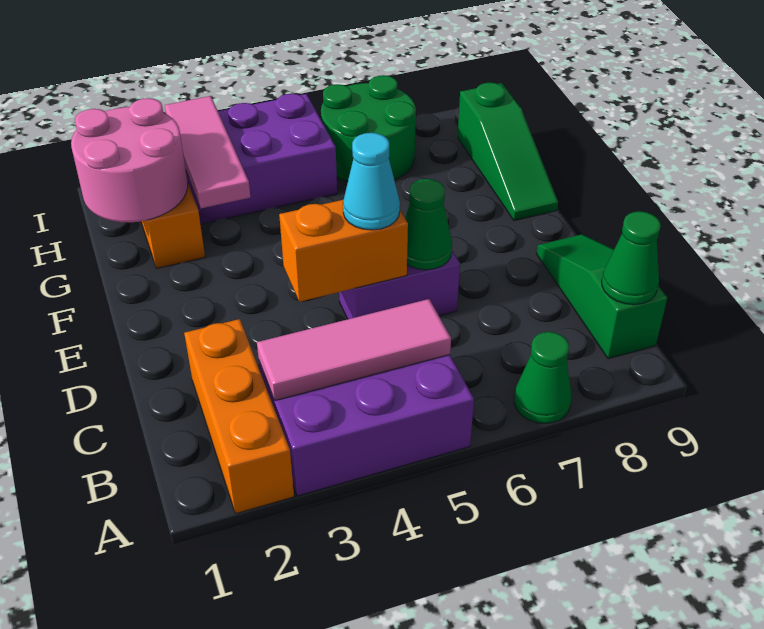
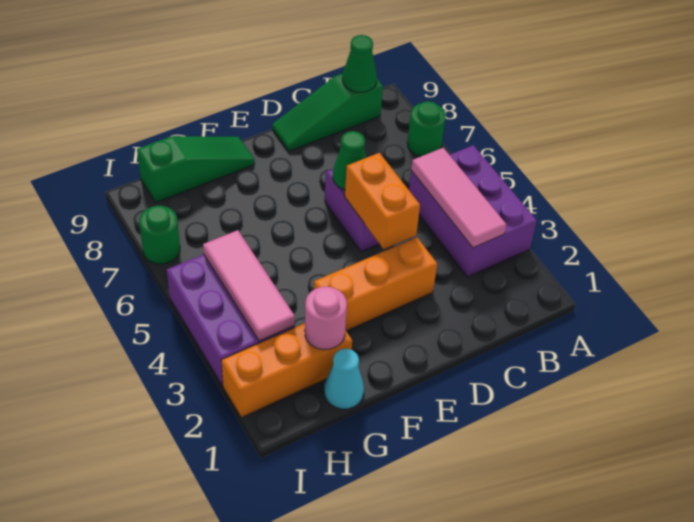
orange brick A2:C2 level 1 -> orange brick D3:F3 level 1
green cone A7 level 1 -> green round brick A7 level 1
cyan cone D5 level 3 -> cyan cone G1 level 1
pink round brick G1:H2 level 2 -> pink round brick G2 level 2
pink tile G3:I3 level 2 -> pink tile H3:H5 level 2
green round brick H6:I7 level 1 -> green round brick I7 level 1

